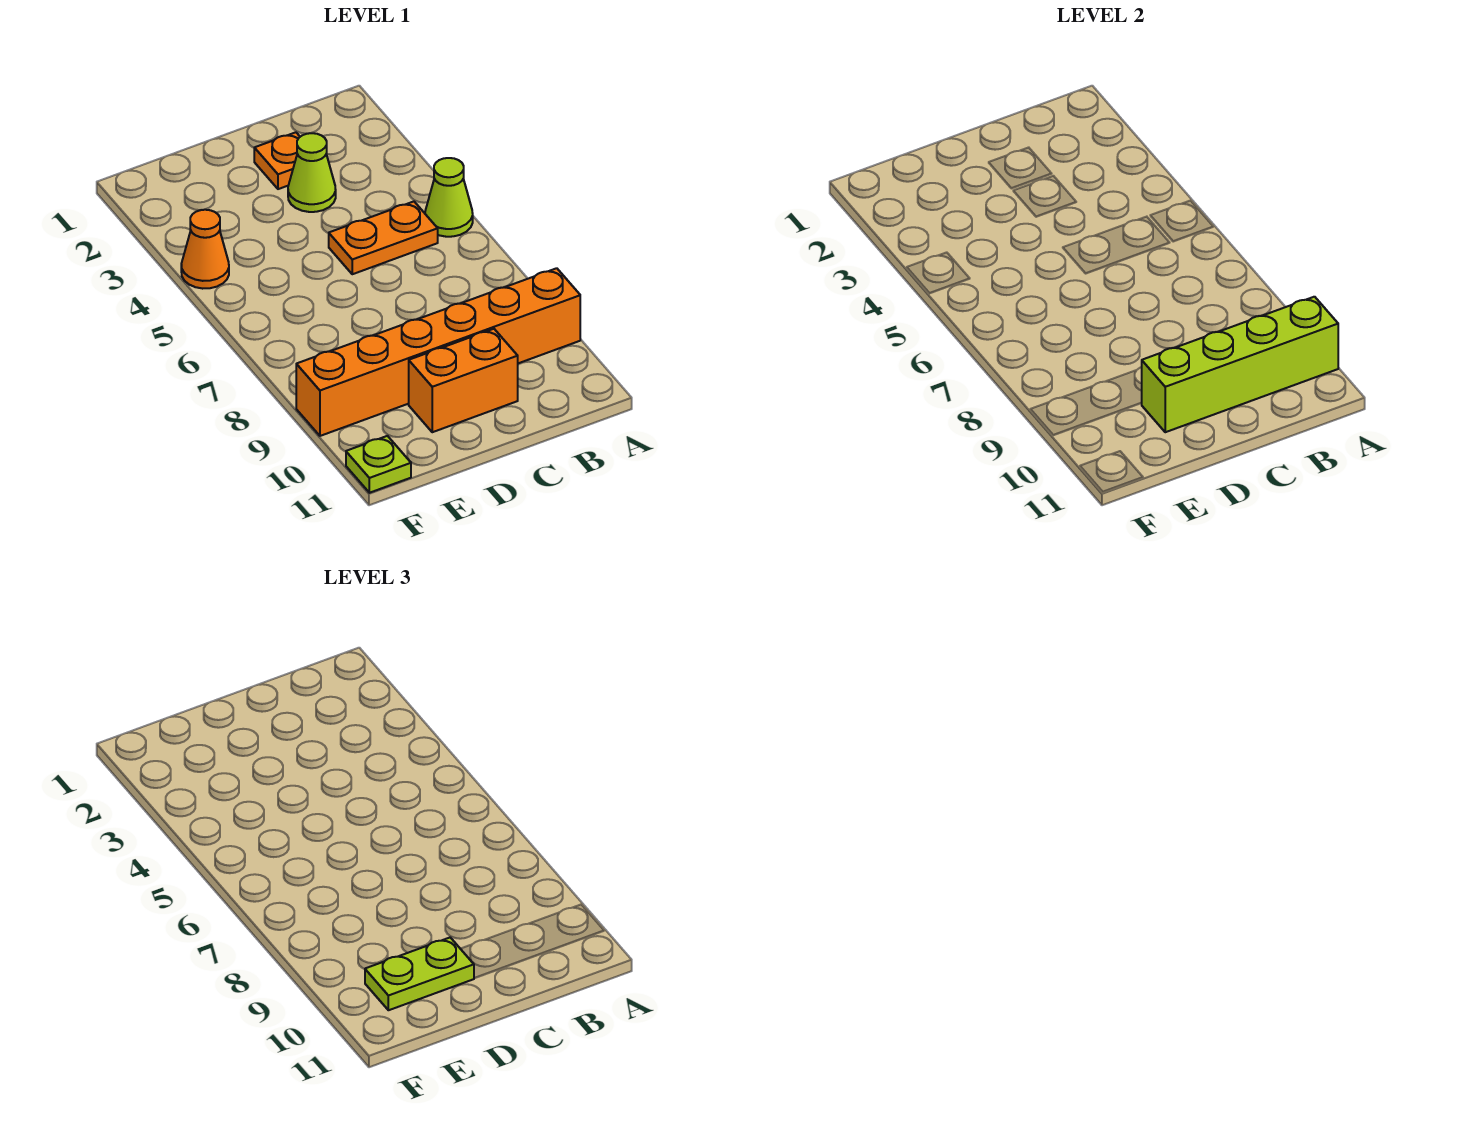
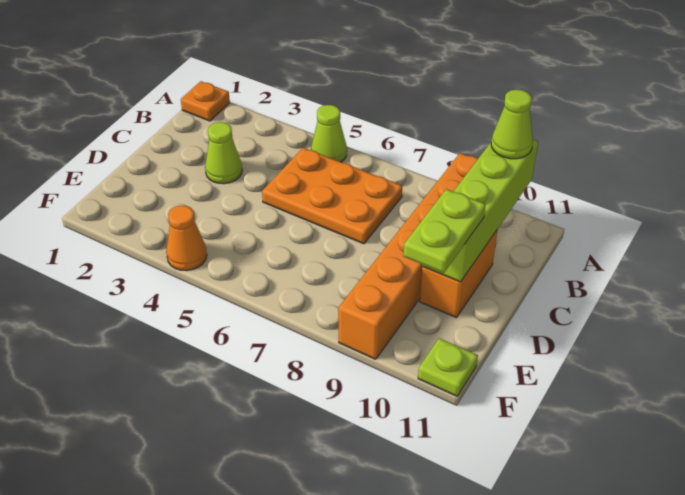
none -> lime cone A10 level 3
orange plate B5:C5 level 1 -> orange plate B5:C7 level 1
orange plate C2 level 1 -> orange plate A1 level 1

